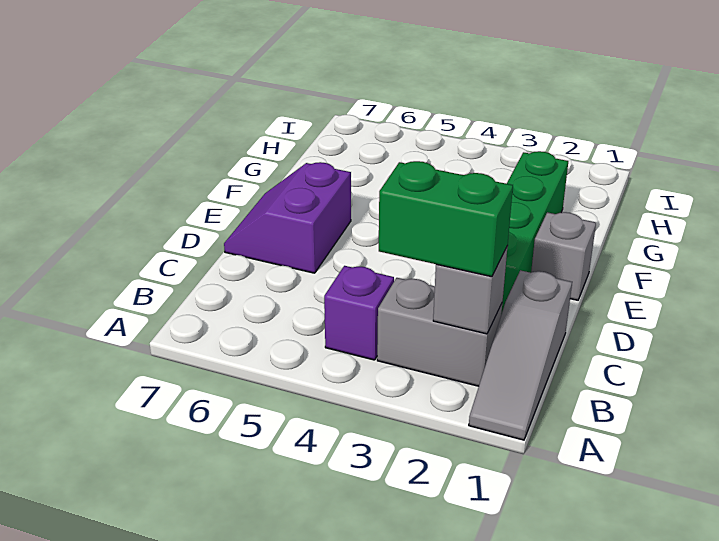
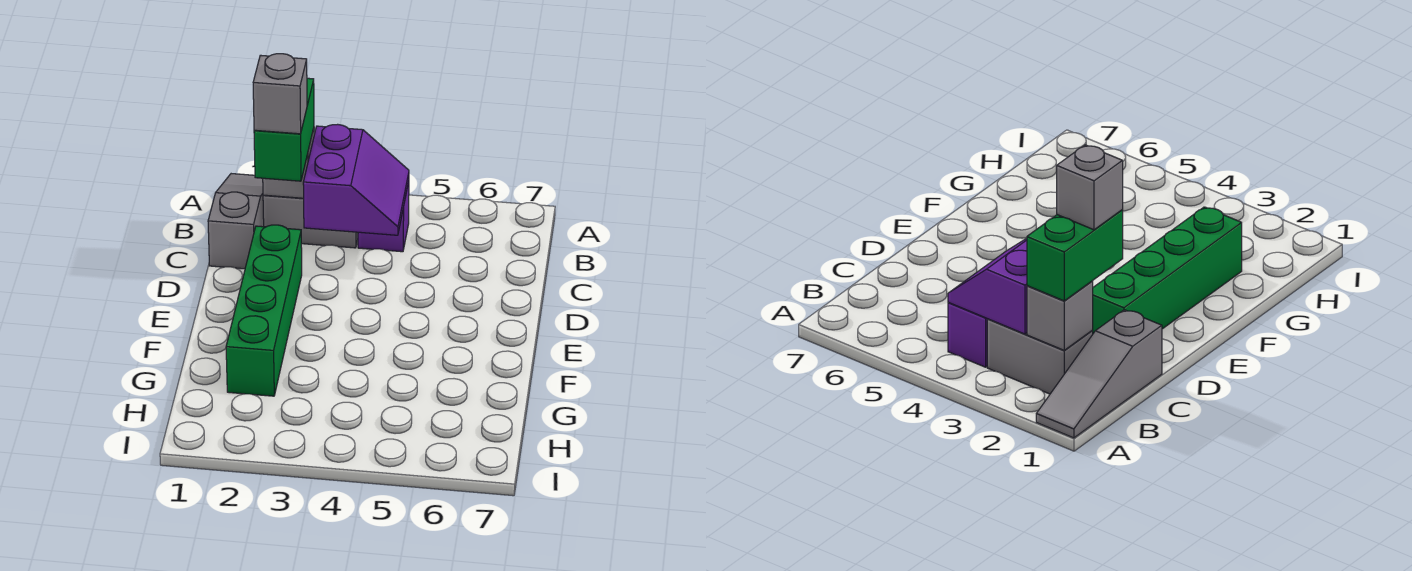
green brick B2:B3 level 3 -> green brick B2:C2 level 3
purple slope D6:E7 level 1 top 6 -> purple slope B3:C4 level 2 top 3
grey brick E1 level 1 -> grey brick C2 level 4

